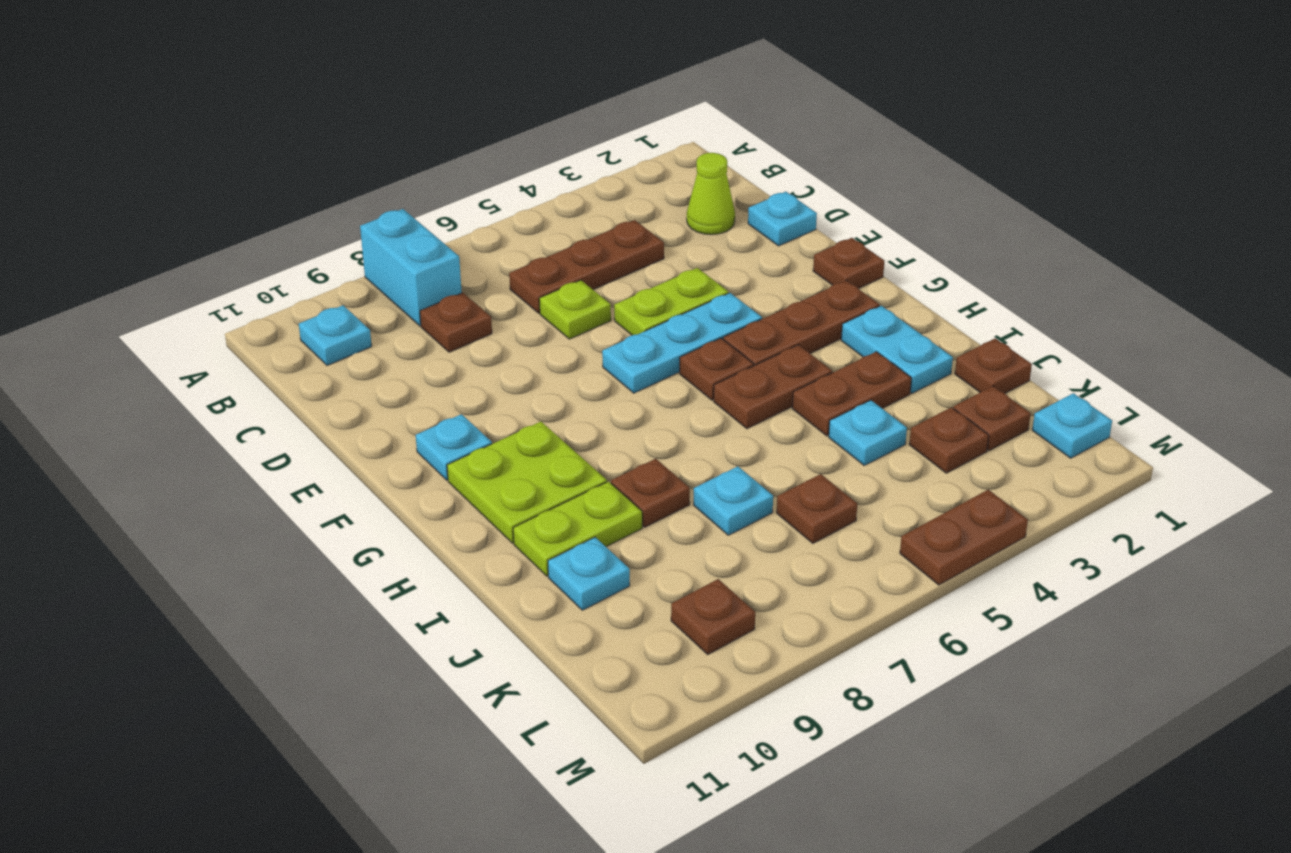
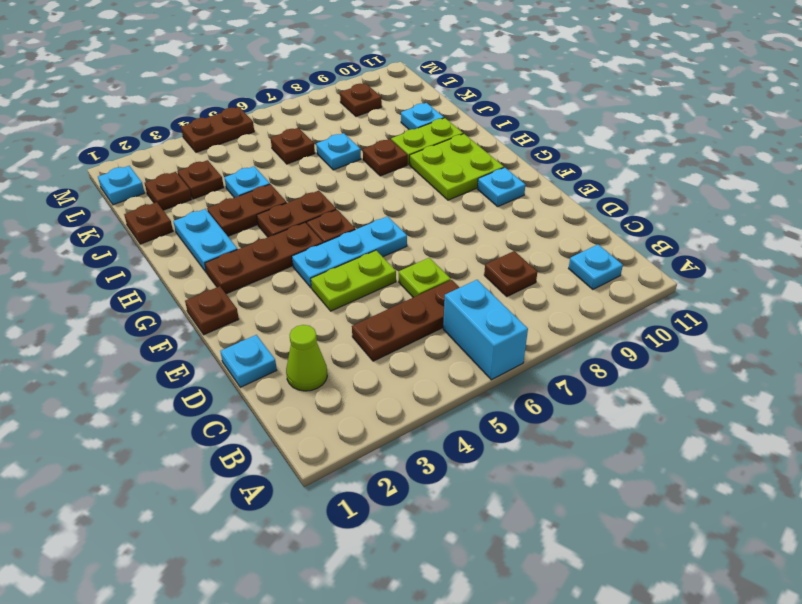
cyan brick A8:B8 level 1 -> cyan brick A6:B6 level 1

